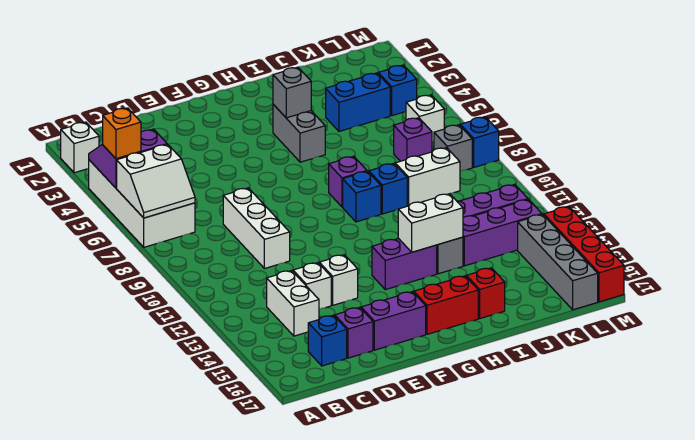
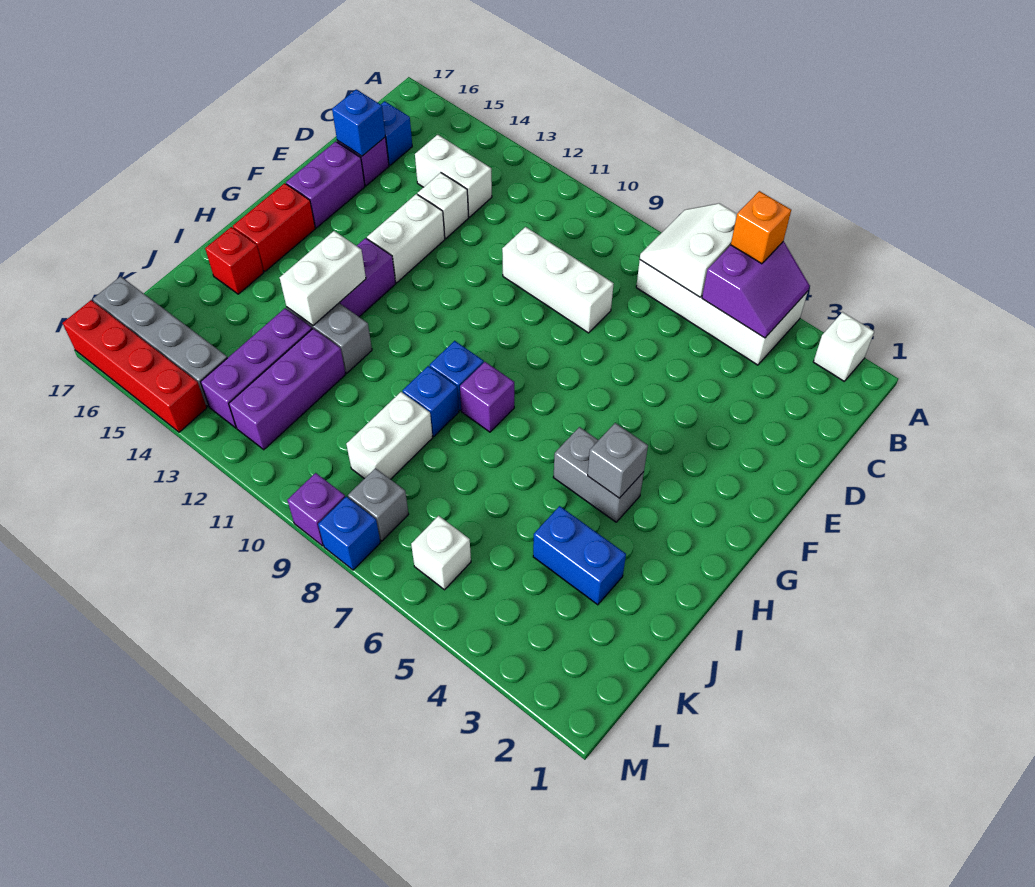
white brick E13 level 1 -> white brick E13:F13 level 1
blue brick J4:K4 level 1 -> blue brick J3:J4 level 1
purple brick K7 level 1 -> purple brick M9 level 1
blue brick L4 level 1 -> blue brick D16 level 2

